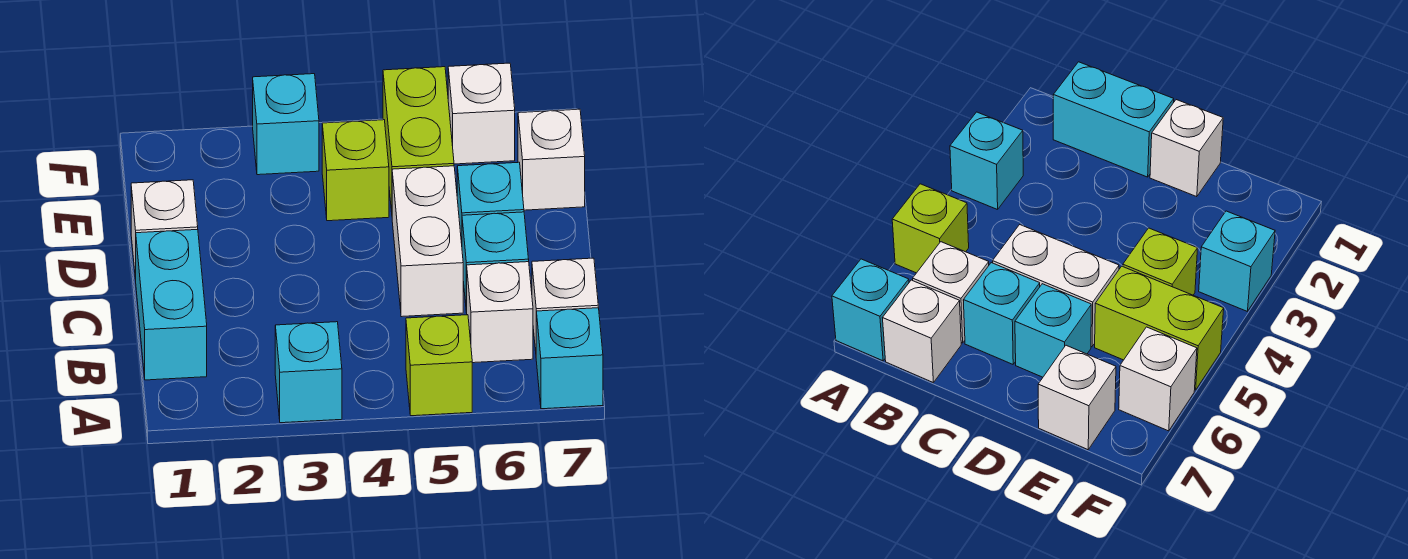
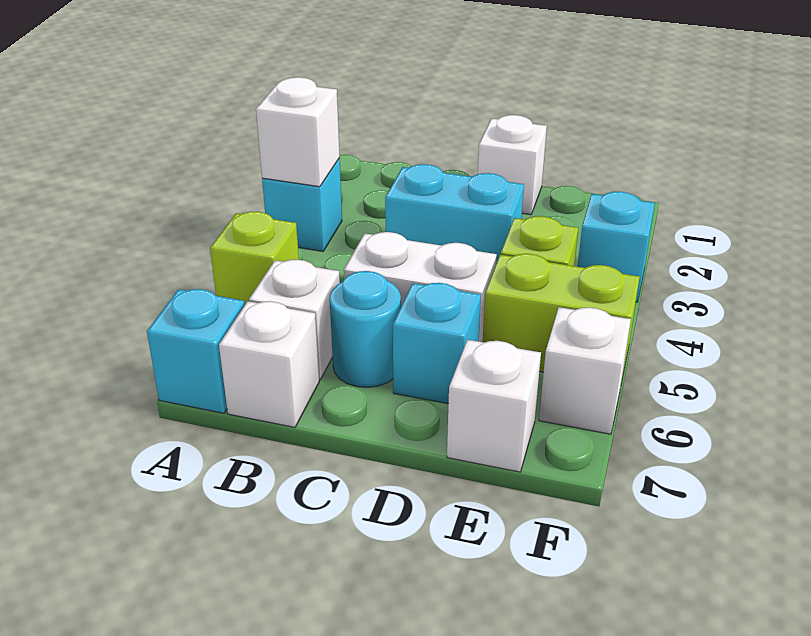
none -> white brick A3 level 2
cyan brick B1:C1 level 1 -> cyan brick C3:D3 level 1
cyan brick C6 level 1 -> cyan round brick C6 level 1

